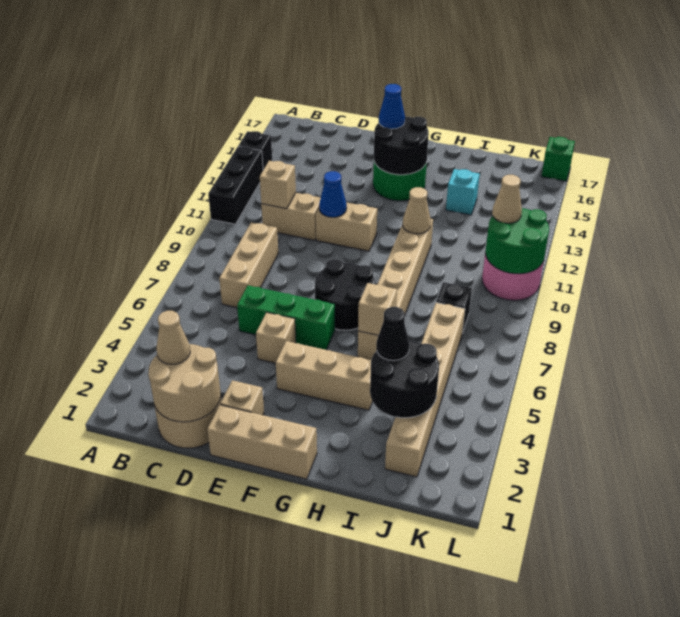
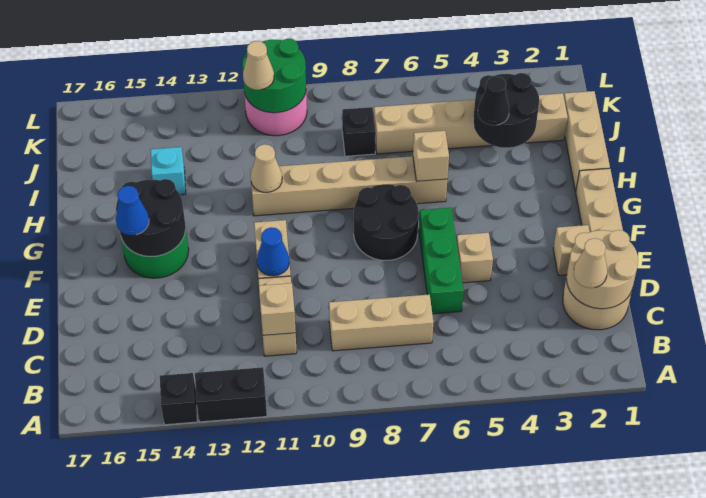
black brick A11:A13 level 1 -> black brick A12:A13 level 1
tan brick F4:H4 level 1 -> tan brick H1:J1 level 1
green brick L17 level 1 -> none

